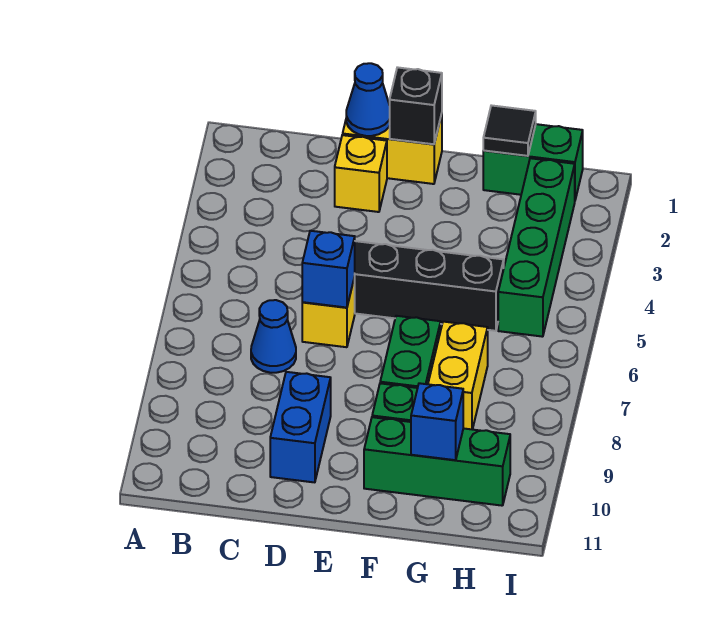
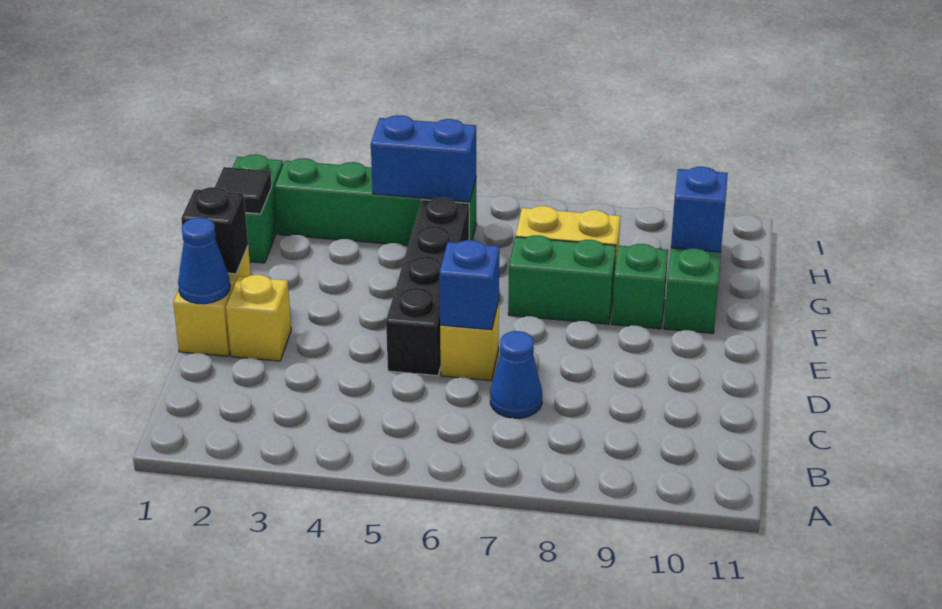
blue brick D9:D10 level 1 -> blue brick H4:H5 level 2

